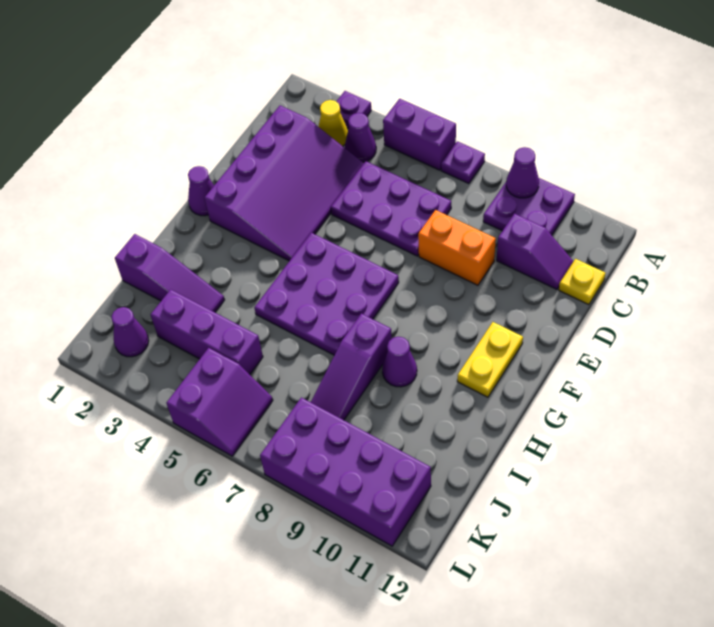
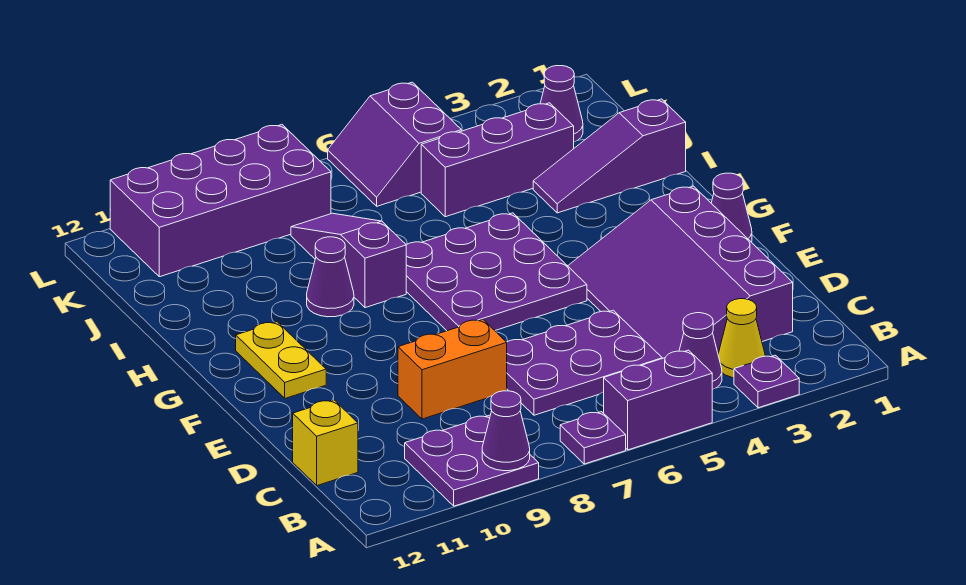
purple slope C10:C11 level 1 top 10 -> none
yellow plate C12 level 1 -> yellow brick C12 level 1

